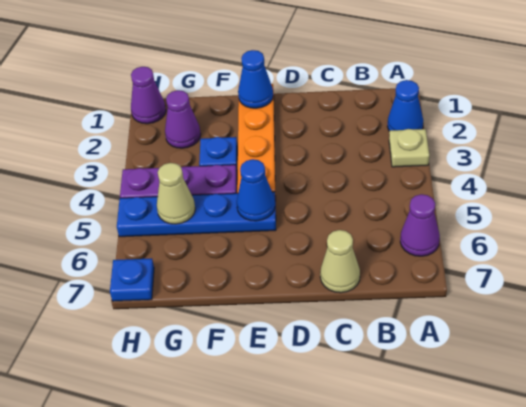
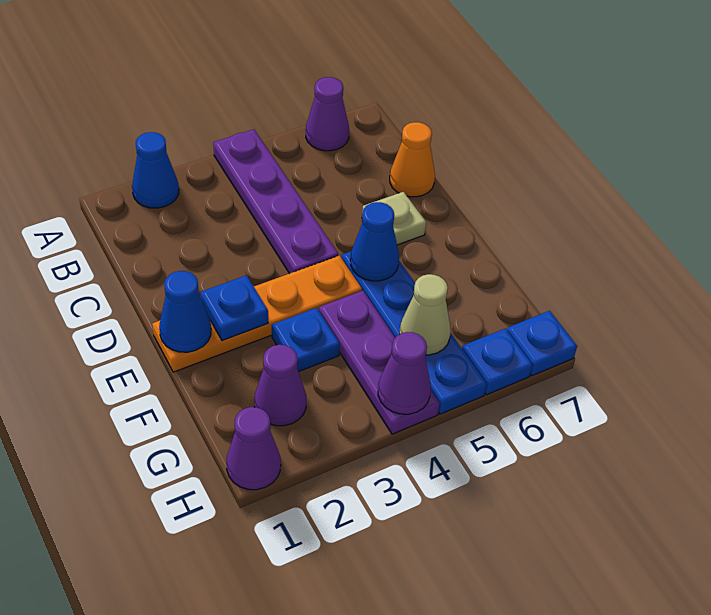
tan plate A3 level 1 -> tan plate D6 level 1
none -> purple plate A4:D4 level 1
tan cone C7 level 1 -> orange cone C7 level 1
none -> blue plate E2 level 2
none -> purple cone H4 level 2
none -> blue plate H6 level 1

